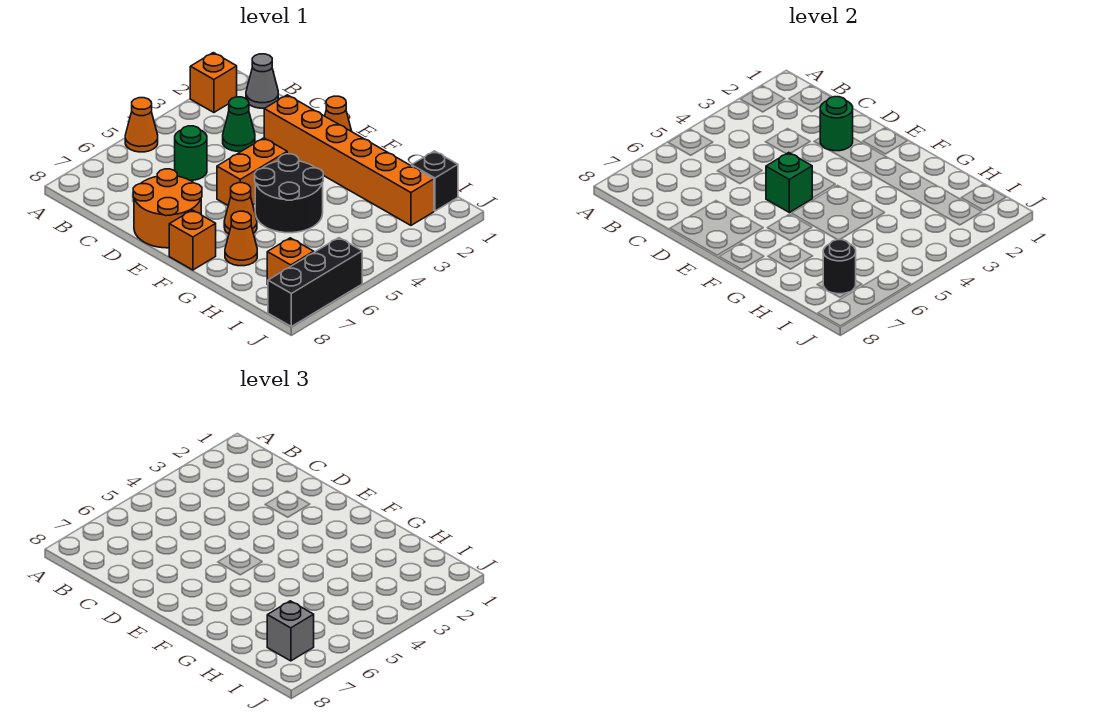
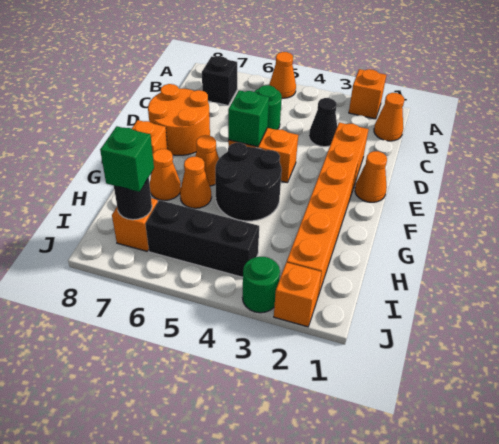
grey cone B1 level 1 -> orange cone B1 level 1
green cone C3 level 1 -> black cone C3 level 1
green round brick D2 level 2 -> green round brick J3 level 1
none -> orange cone G6 level 1
black brick I1 level 1 -> black brick B7 level 1
grey brick I7 level 3 -> green brick I7 level 3
none -> orange brick J2 level 1
black brick J6:J8 level 1 -> black brick I4:I6 level 1

